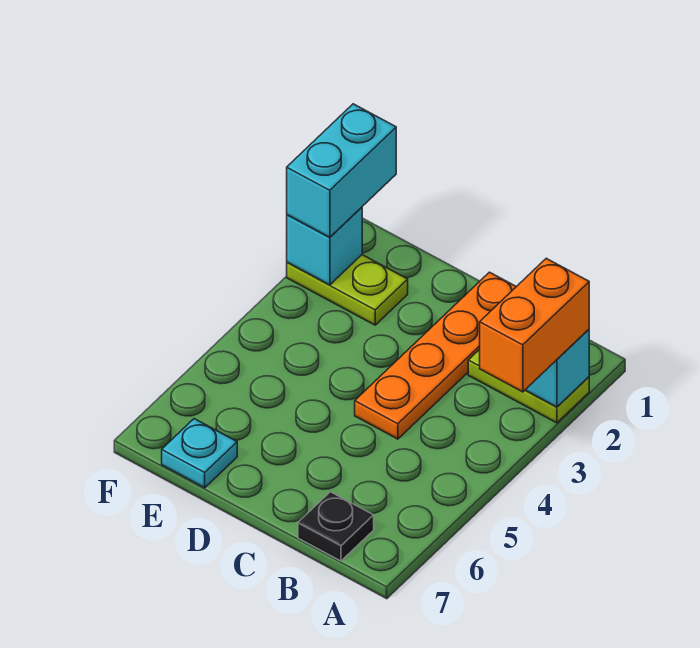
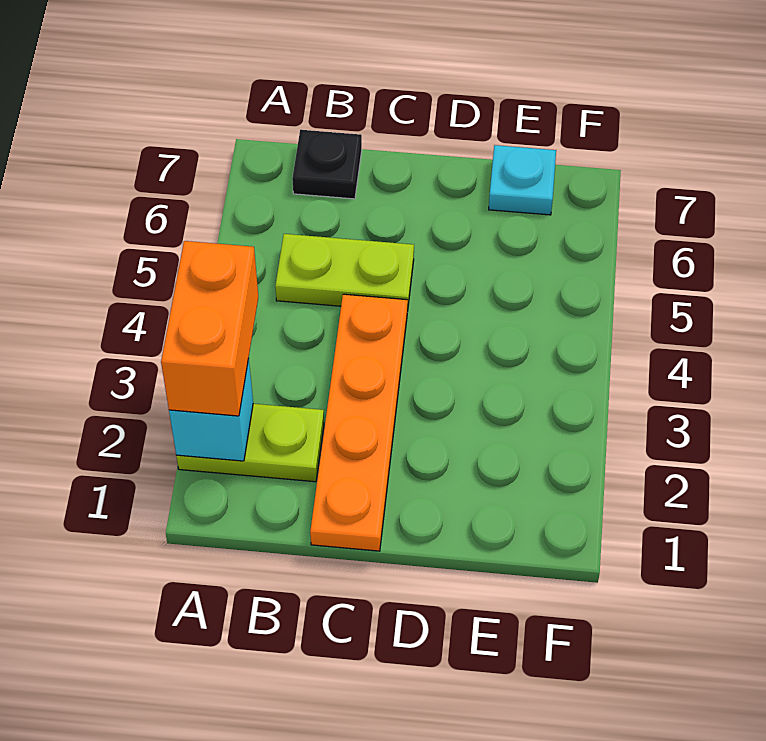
lime plate E2:F2 level 1 -> lime plate B5:C5 level 1
cyan brick F1:F2 level 3 -> none
cyan brick F2 level 2 -> none

